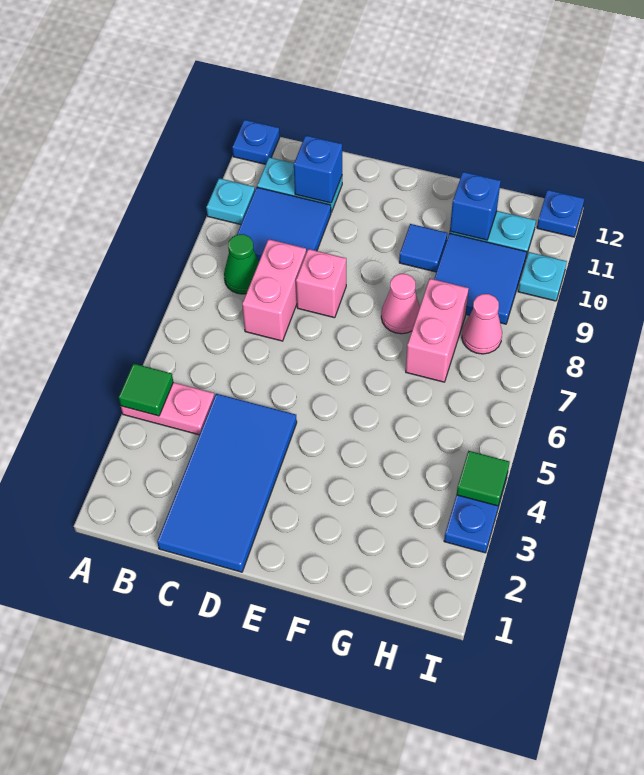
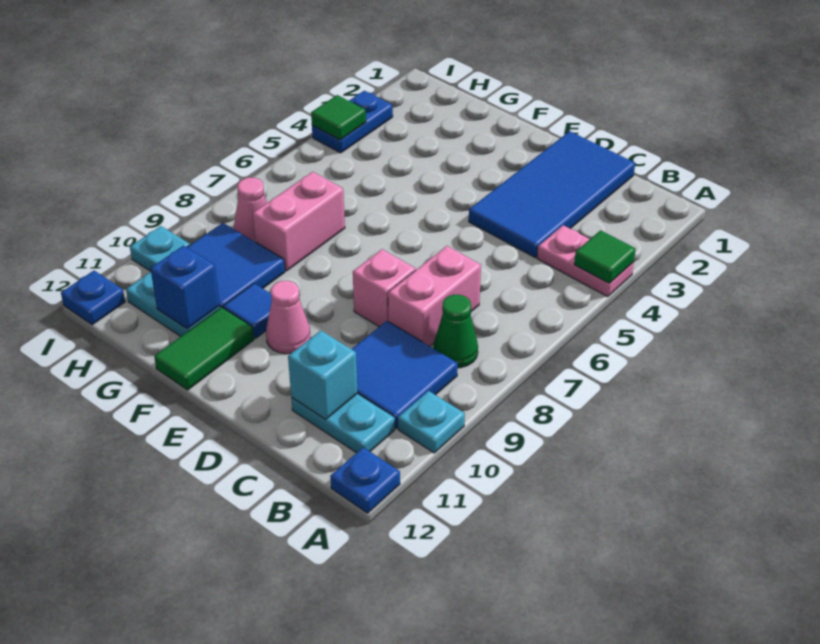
blue brick C11 level 2 -> cyan brick C11 level 2
pink cone F8 level 1 -> pink cone E10 level 1
none -> green tile F11:F12 level 1

